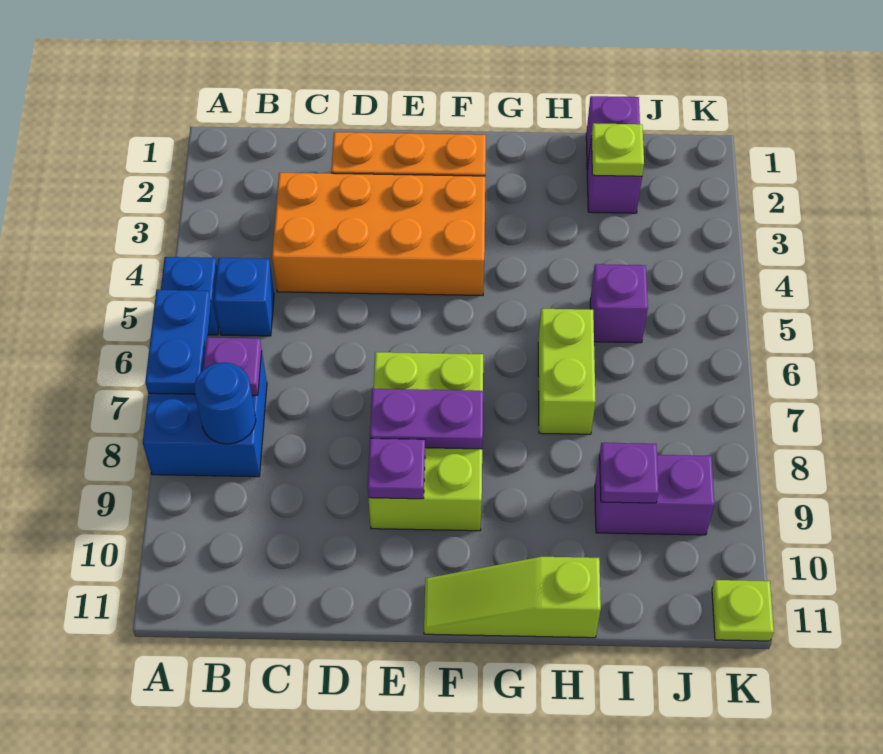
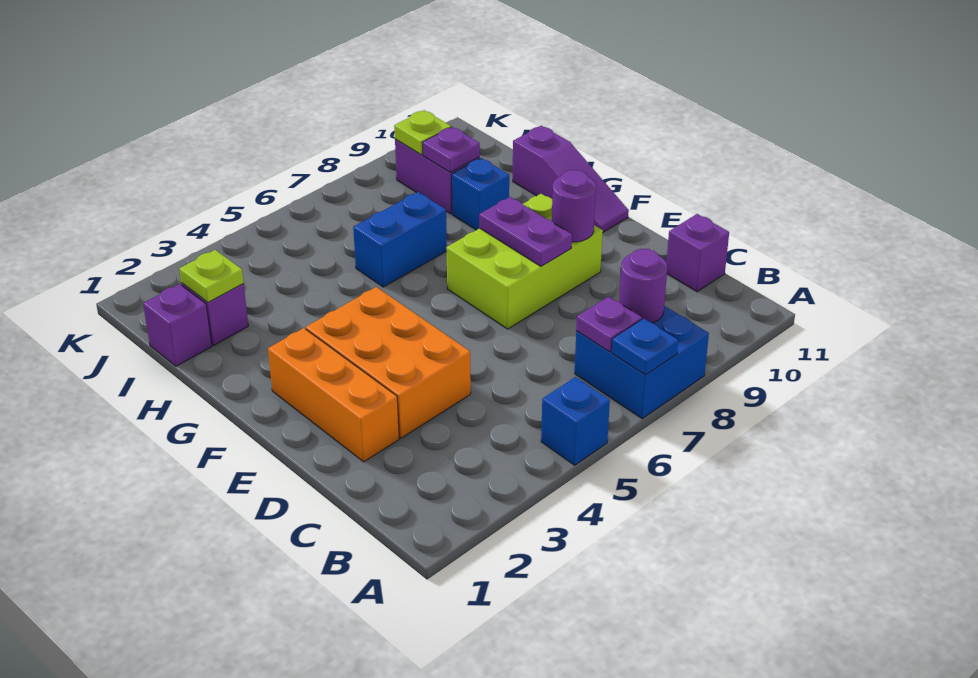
blue plate A6:A7 level 2 -> blue plate A7 level 2
blue brick B5 level 1 -> blue brick H9 level 1
blue round brick B8 level 2 -> purple round brick B8 level 2
orange brick C3:F4 level 1 -> orange brick D3:F4 level 1
purple plate E9 level 2 -> purple round brick E9 level 2
lime slope F11:H11 level 1 top H -> purple slope F11:H11 level 1 top H
lime brick H6:H7 level 1 -> blue brick H6:H7 level 1
purple brick I5 level 1 -> purple brick C11 level 1
lime plate K11 level 1 -> lime plate J9 level 2

